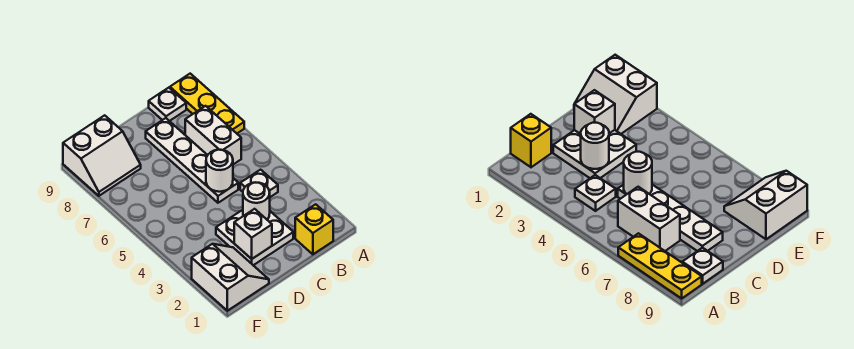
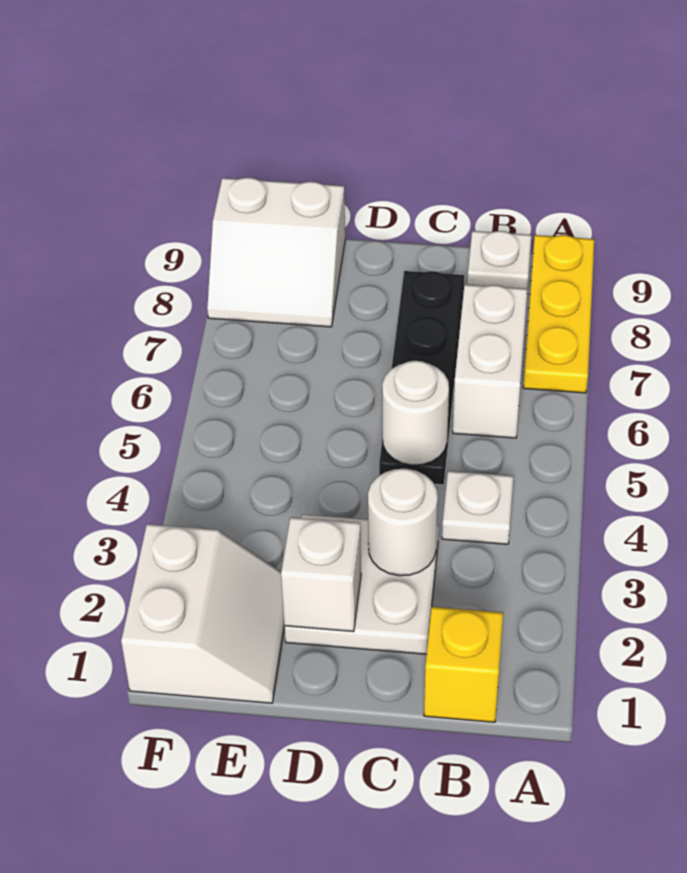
white plate C5:C8 level 1 -> black plate C5:C8 level 1

